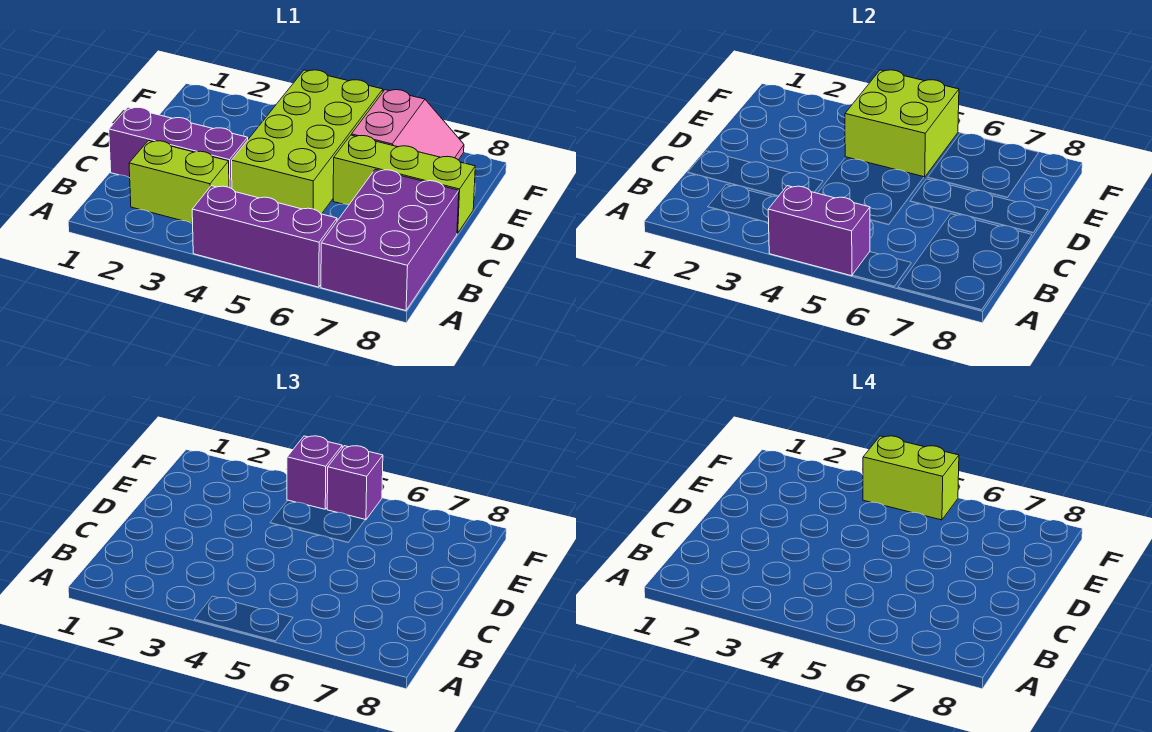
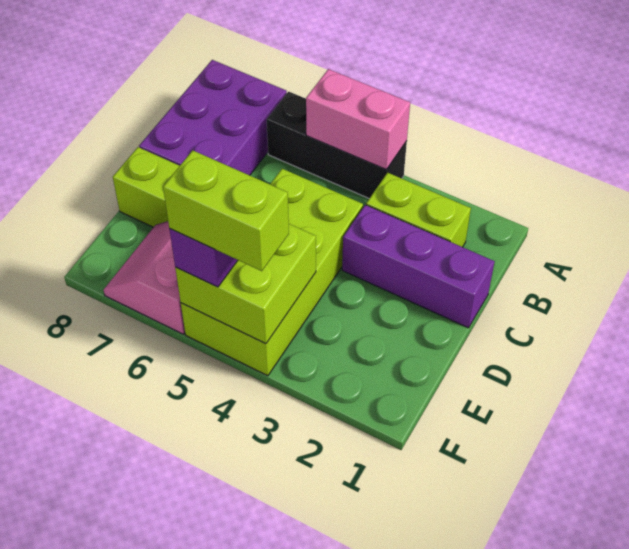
purple brick A4:A6 level 1 -> black brick A4:A6 level 1
purple brick A4:A5 level 2 -> pink brick A4:A5 level 2
purple brick F4 level 3 -> none

